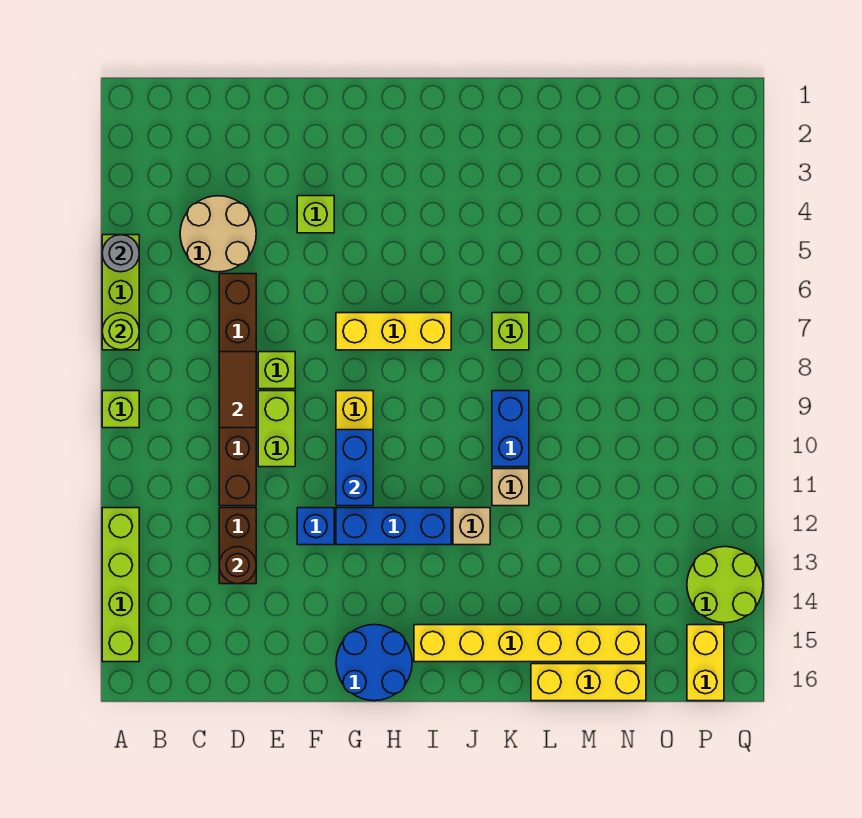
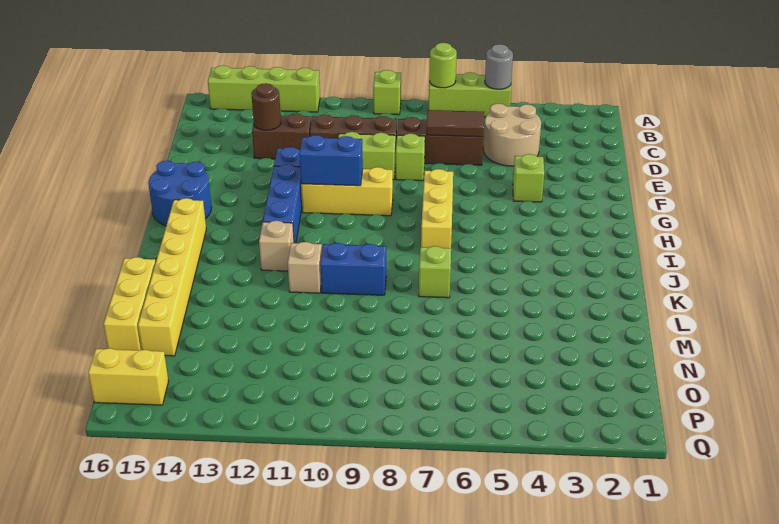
brown tile D8:D9 level 2 -> brown tile D6:D7 level 2
lime round brick P13:Q14 level 1 -> none

